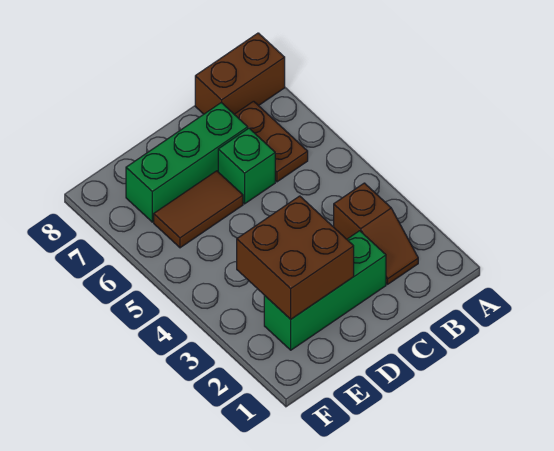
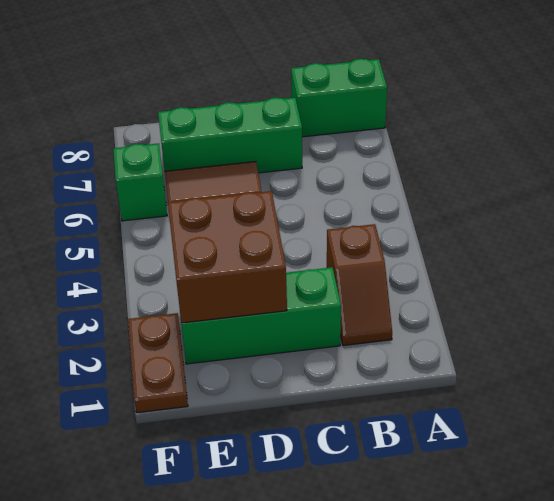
brown brick A8:B8 level 1 -> green brick A8:B8 level 1
brown plate B6:B7 level 1 -> brown plate F1:F2 level 1
green brick C6 level 1 -> green brick F6 level 1

